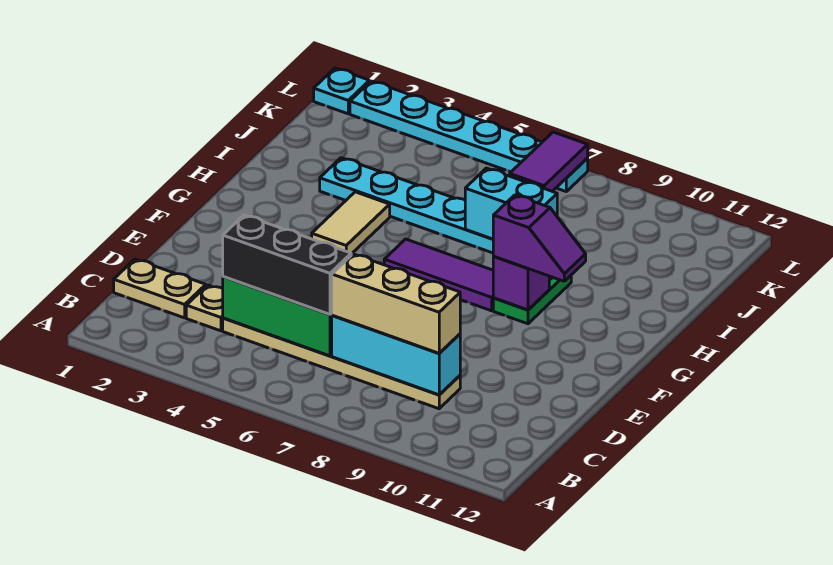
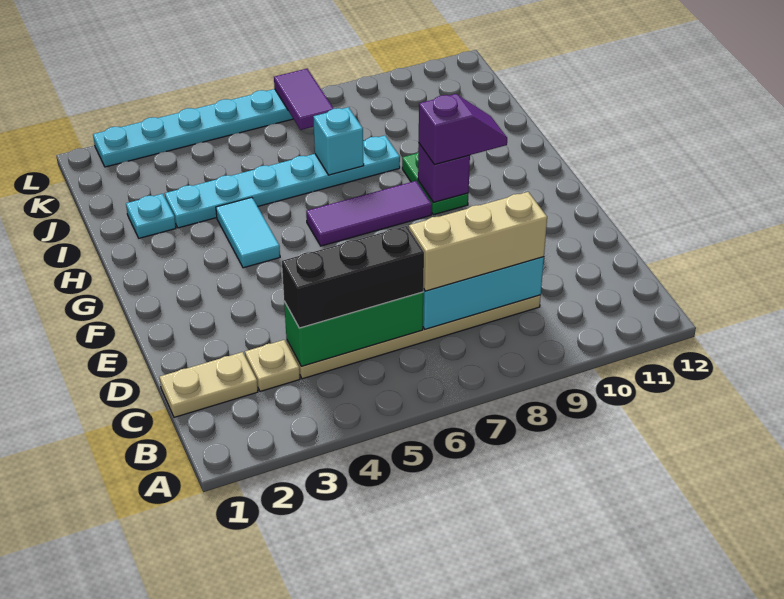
tan tile G4:H4 level 1 -> cyan tile G4:H4 level 1
cyan brick I7:I8 level 2 -> cyan brick I7 level 2
cyan plate L1 level 1 -> cyan plate I2 level 1

